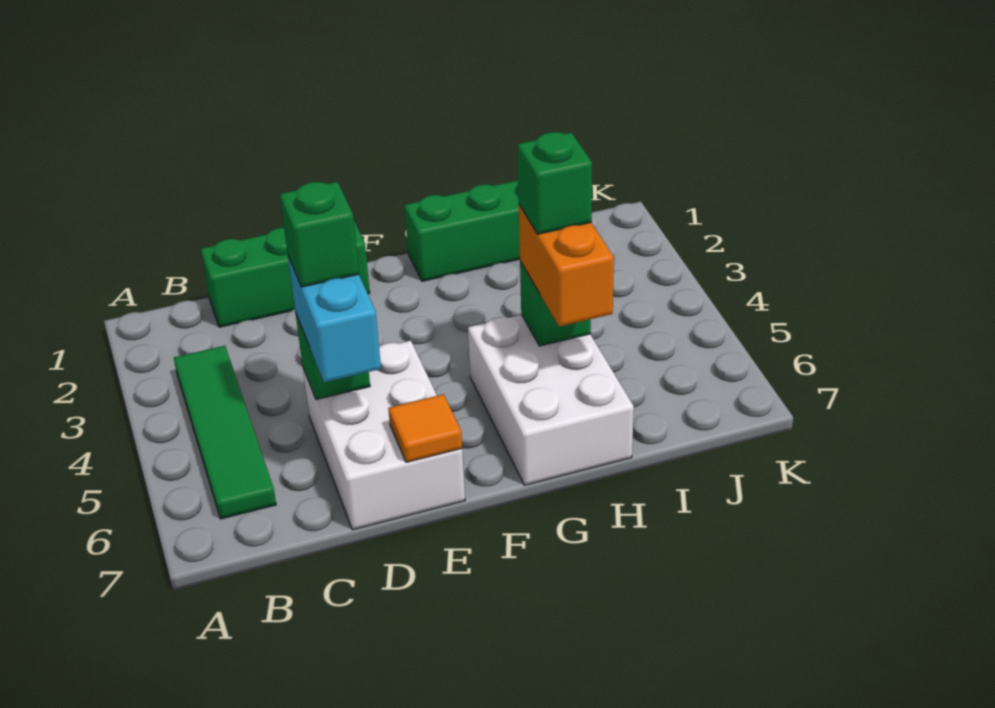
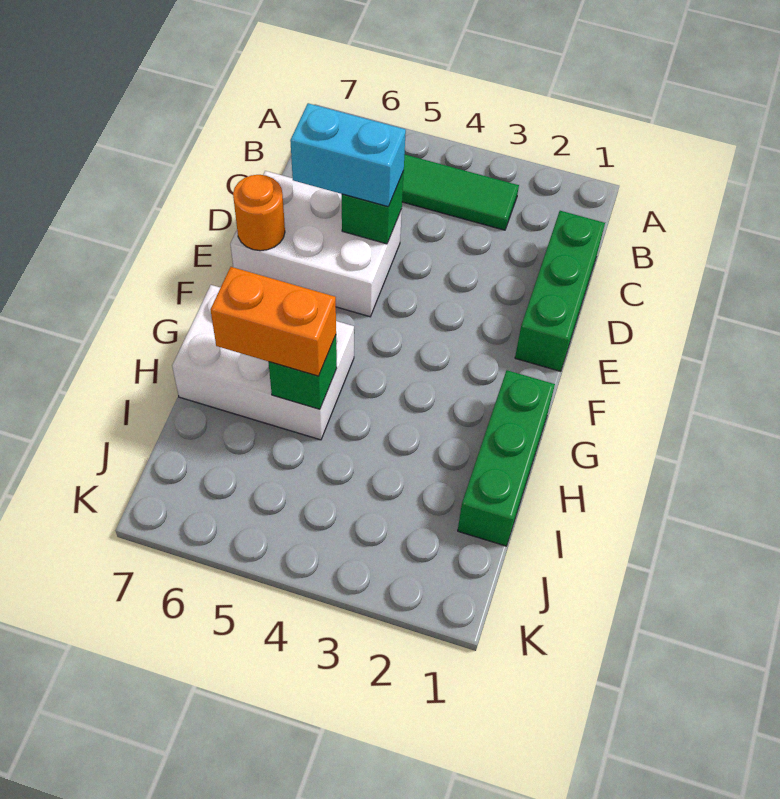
green brick D5 level 4 -> none
orange tile E7 level 2 -> orange round brick E7 level 2
green brick H5 level 4 -> none

